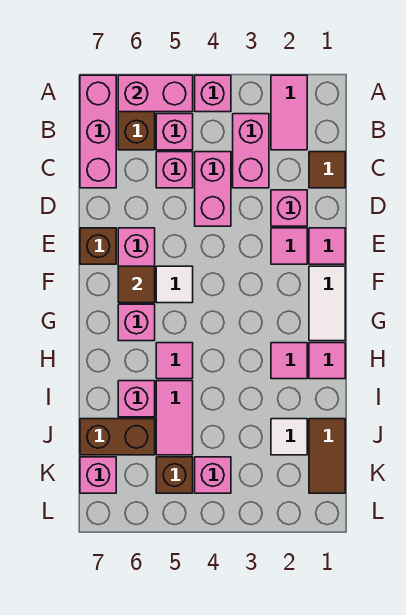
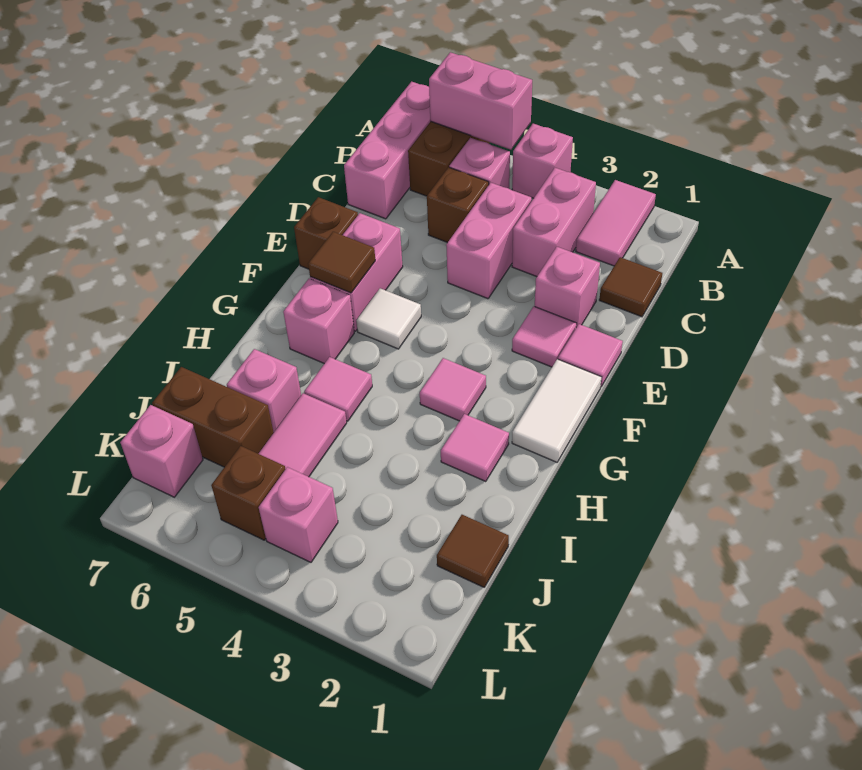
pink brick C5 level 1 -> brown brick C5 level 1
pink tile H1 level 1 -> pink tile G3 level 1
brown tile J1:K1 level 1 -> brown tile J1 level 1
white tile J2 level 1 -> none

